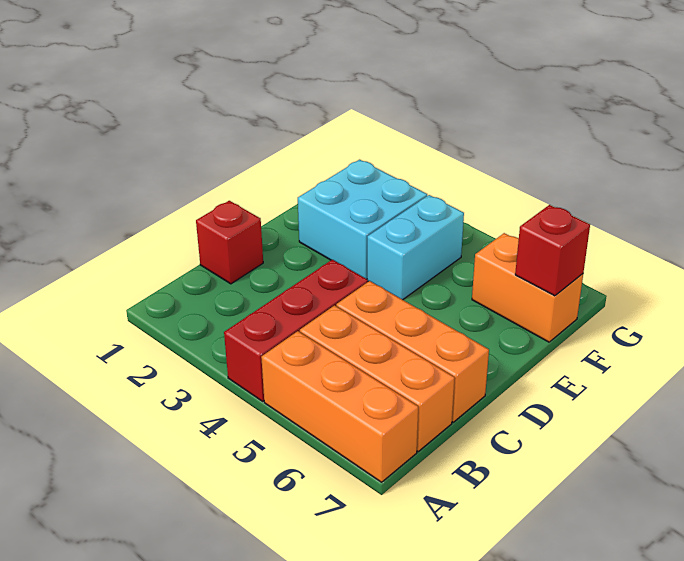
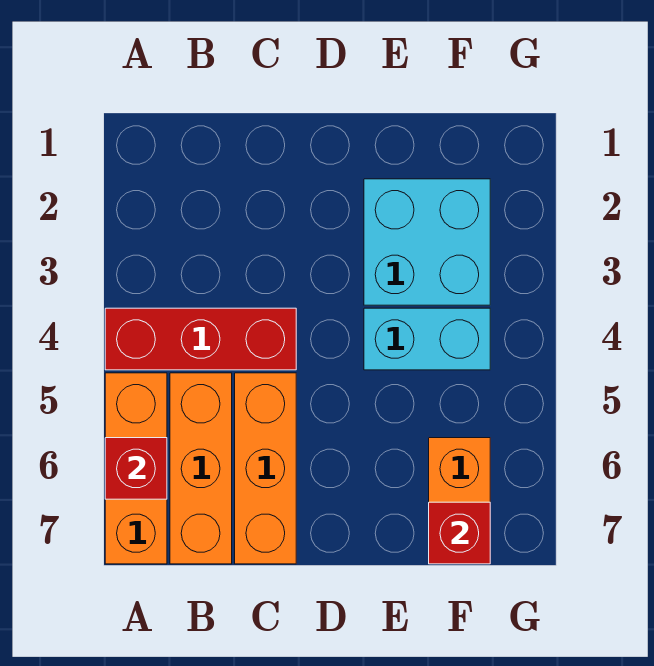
red brick C1 level 1 -> red brick A6 level 2

